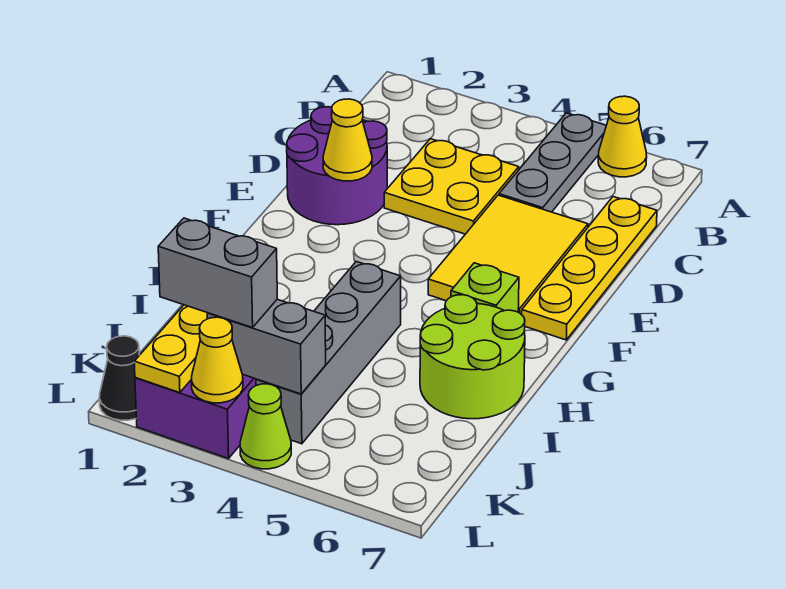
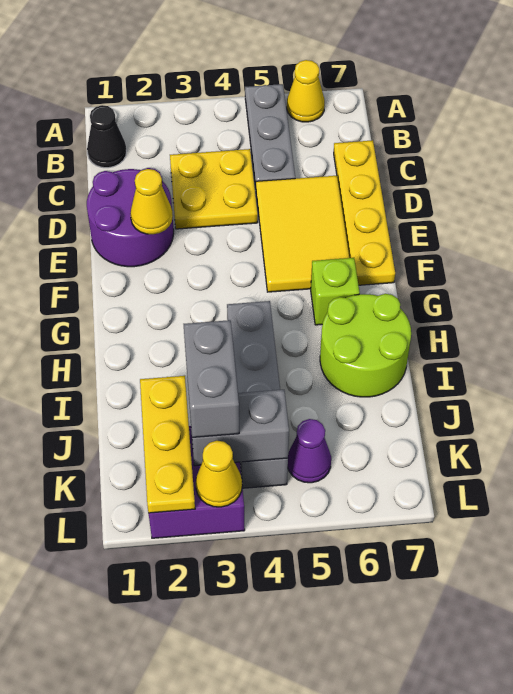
grey brick K2:K3 level 3 -> grey brick J3:K3 level 3
none -> purple cone K5 level 1
black cone L1 level 1 -> black cone B1 level 1
lime cone L4 level 1 -> none

